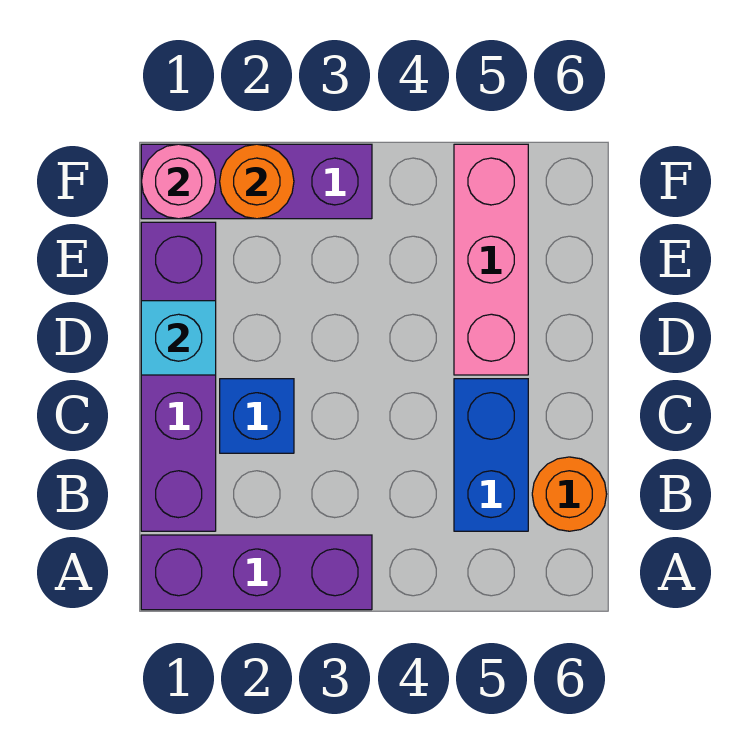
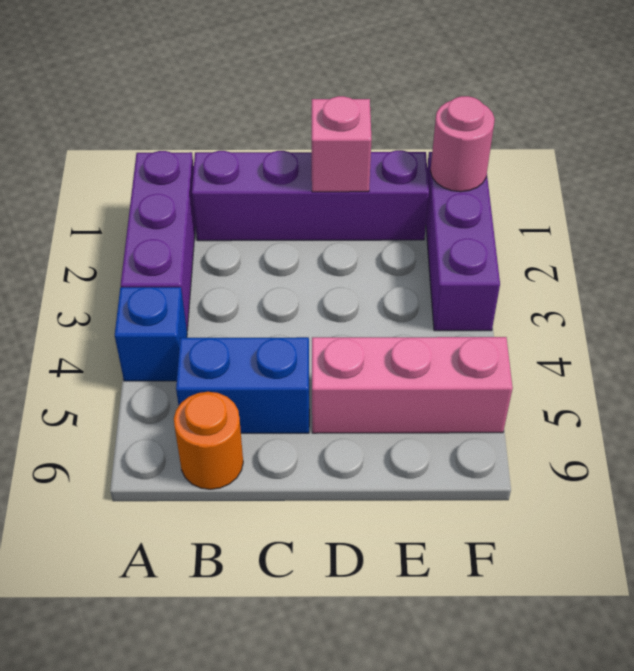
blue brick C2 level 1 -> blue brick A4 level 1
cyan brick D1 level 2 -> pink brick D1 level 2
orange round brick F2 level 2 -> none

